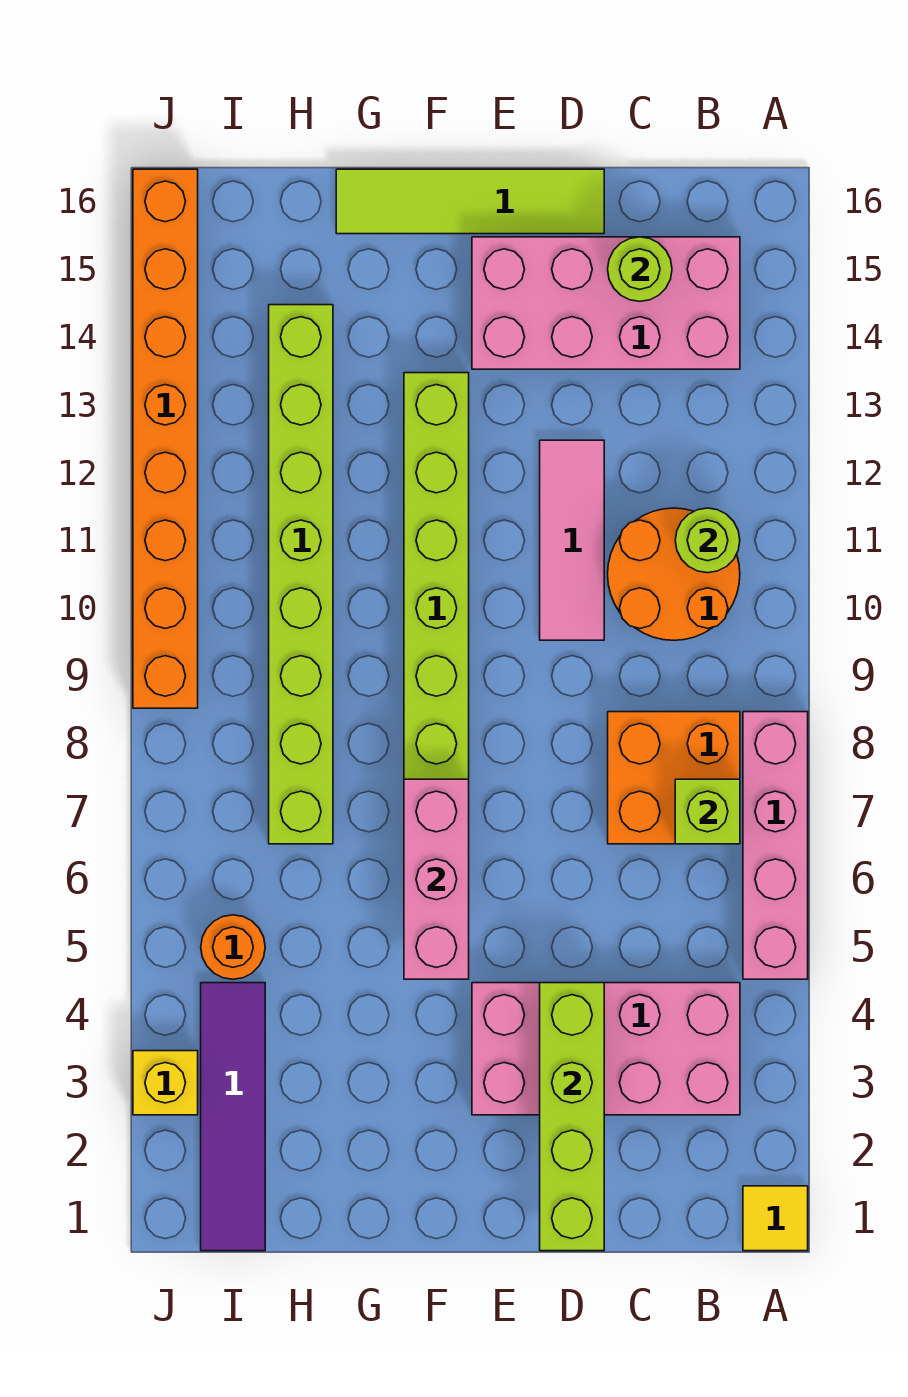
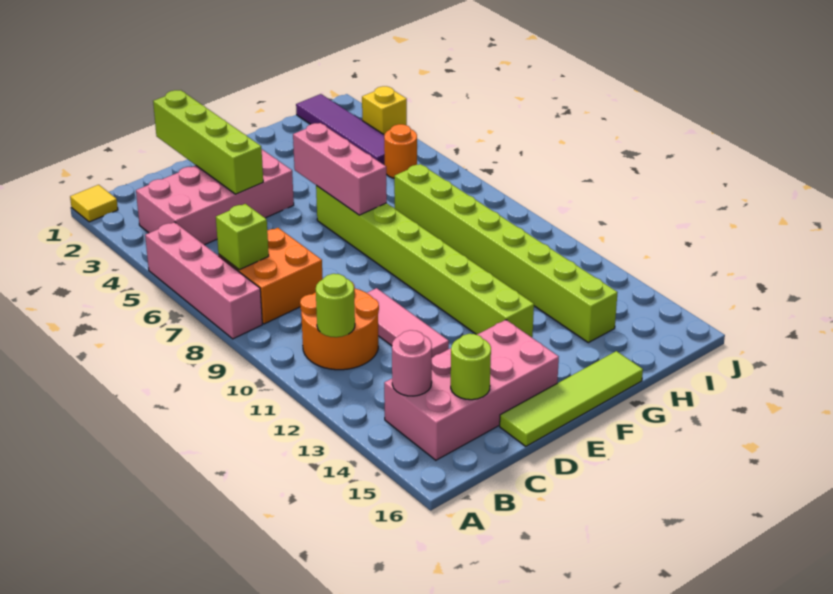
none -> pink round brick B14 level 2
orange brick J9:J16 level 1 -> none

